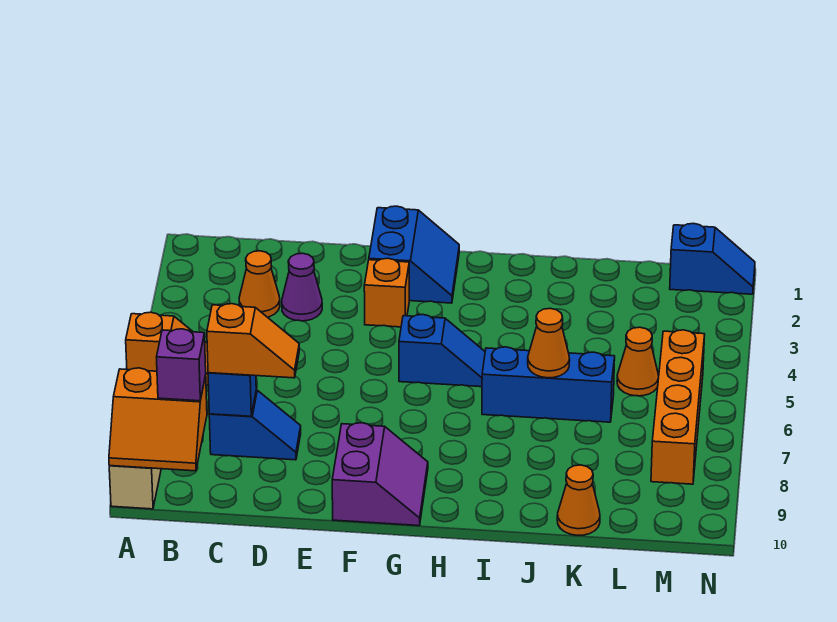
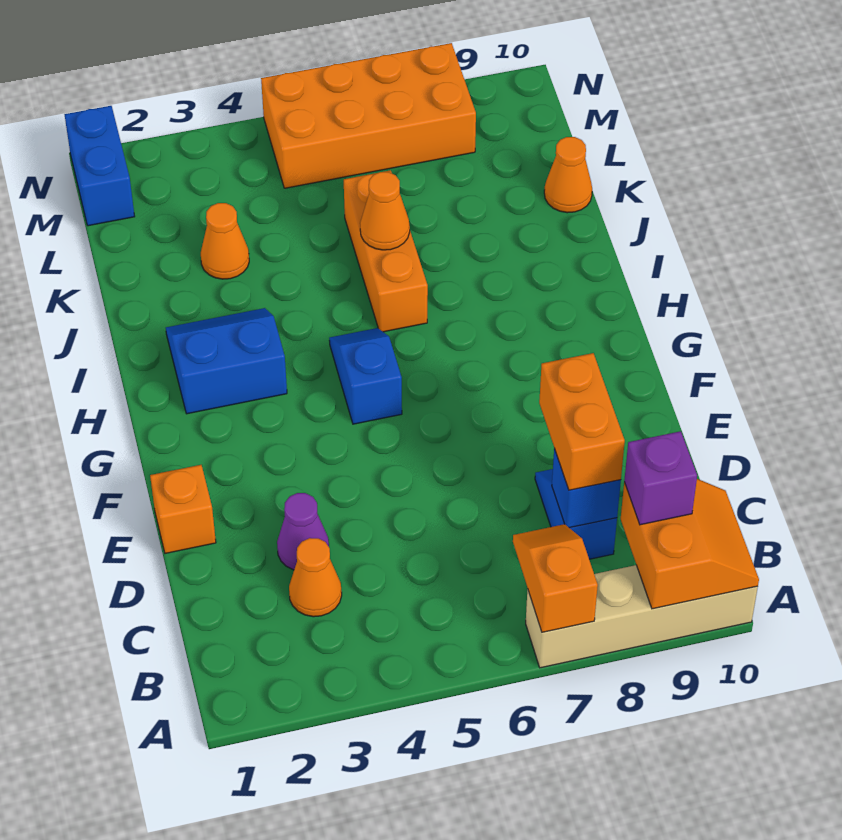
orange slope C8:D8 level 3 top C -> orange brick C8:D8 level 3
blue slope F1:G2 level 1 top F -> blue slope H2:I3 level 1 top H
orange brick F3 level 1 -> orange brick E1 level 1
purple slope F9:G10 level 1 top F -> none
blue brick I6:K6 level 1 -> orange brick I6:K6 level 1
orange cone L5 level 1 -> orange cone K3 level 1
blue slope M1:N1 level 1 top M -> blue brick M1:N1 level 1
orange brick M5:M8 level 1 -> orange brick M5:N8 level 1

